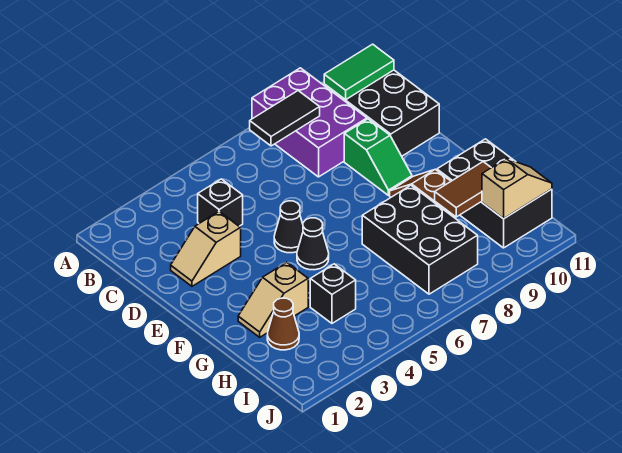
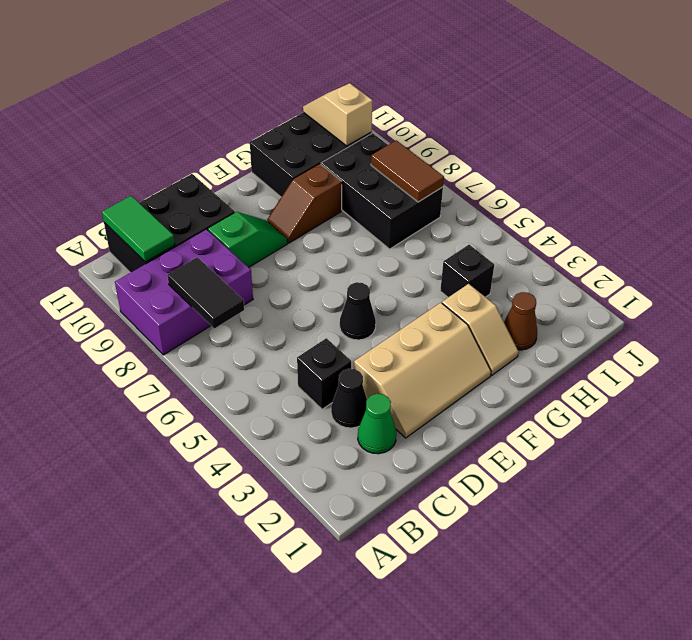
none -> green cone C2 level 1
tan slope D2:D3 level 1 top 3 -> tan slope D2:F3 level 1 top 3
black cone F5 level 1 -> black cone C3 level 1
black brick G7:I8 level 1 -> black brick H7:I9 level 1
brown tile H9:H10 level 2 -> brown tile I7:I8 level 2

